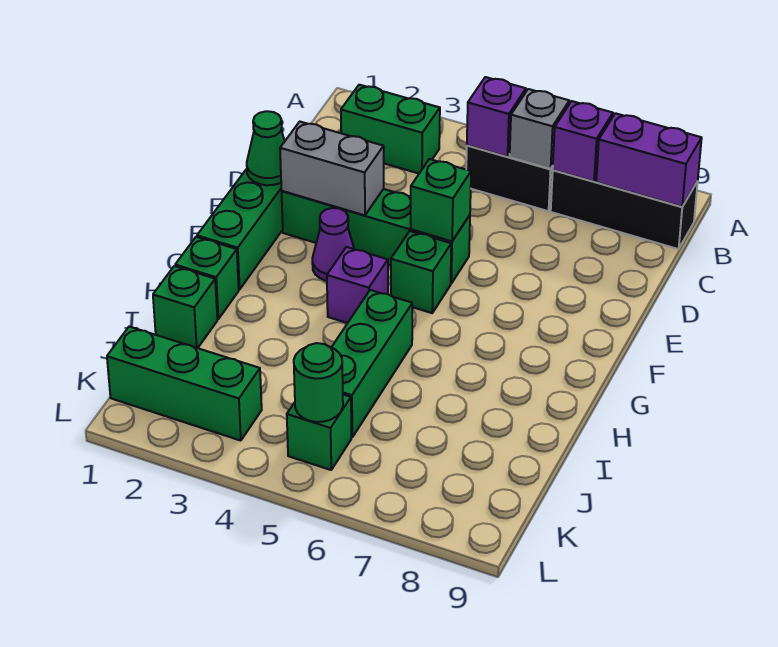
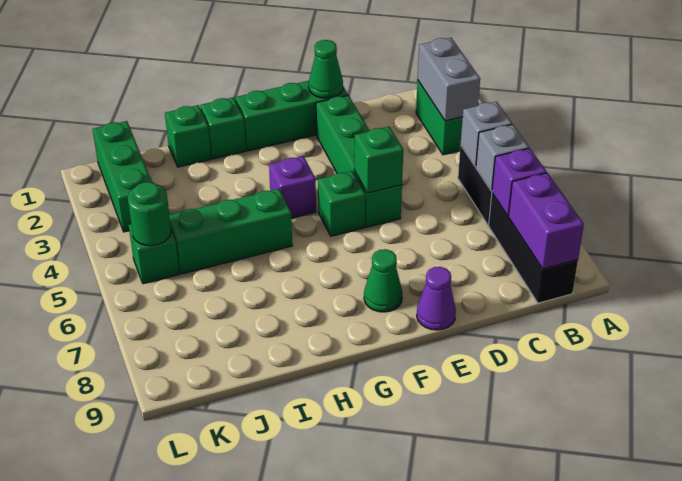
purple brick B5 level 2 -> grey brick B5 level 2
grey brick E2:E3 level 2 -> grey brick B2:B3 level 2
purple cone F3 level 1 -> purple cone E9 level 1
none -> green cone F8 level 1

